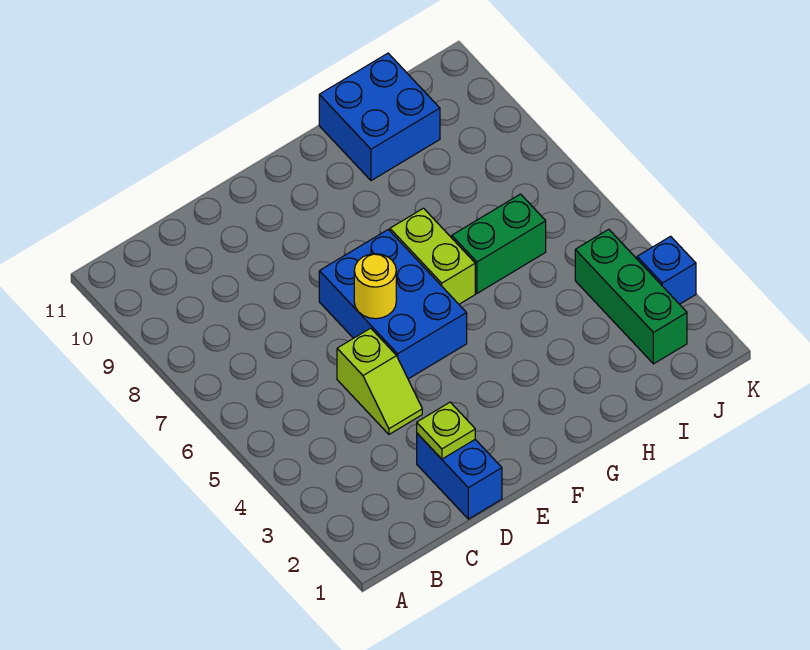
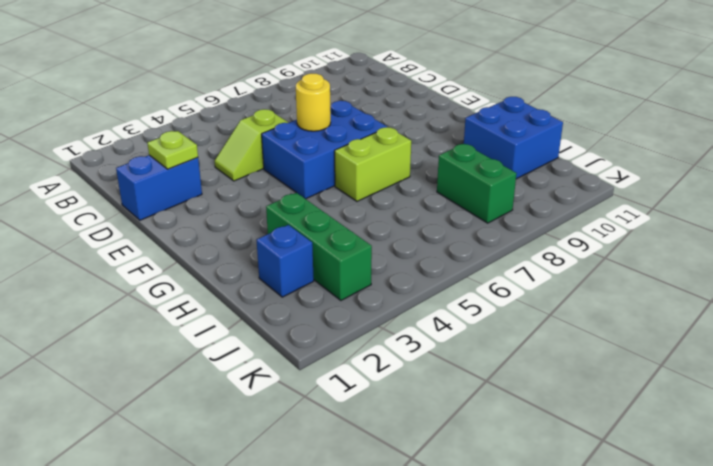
green brick H6:I6 level 1 -> green brick I8:J8 level 1
green brick J2:J4 level 1 -> green brick H3:J3 level 1
blue brick K3 level 1 -> blue brick I2 level 1

